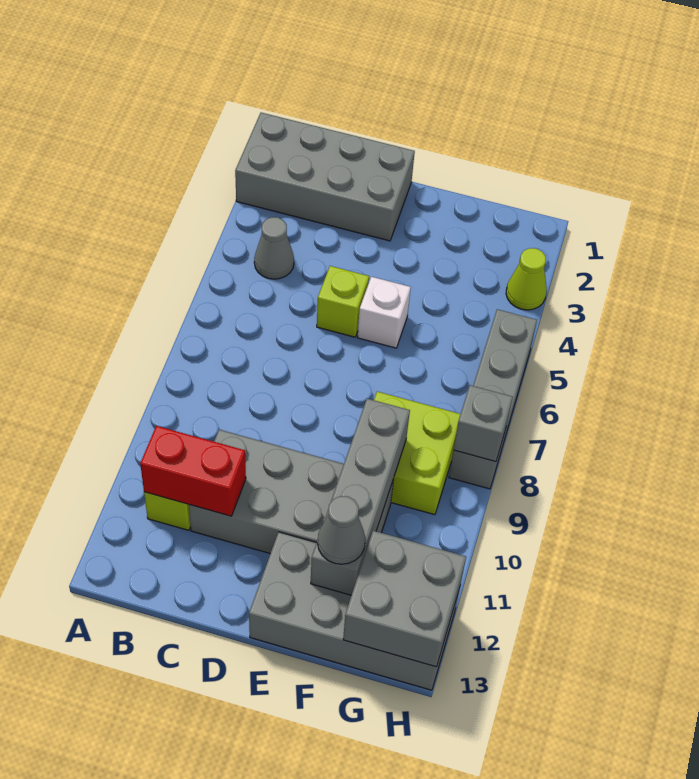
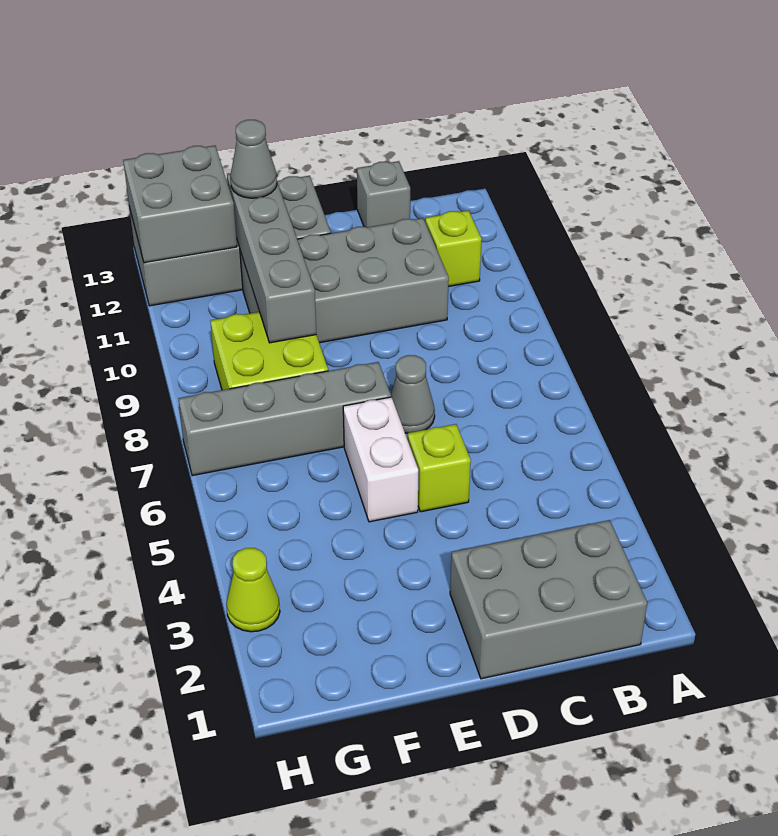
grey brick A1:D2 level 1 -> grey brick B1:D2 level 1
grey cone B4 level 1 -> grey cone D7 level 1
red brick B11:C11 level 2 -> none
white brick E5 level 1 -> white brick E5:E6 level 1
grey brick H5:H8 level 1 -> grey brick E7:H7 level 1
grey brick H8 level 2 -> grey brick C13 level 1

